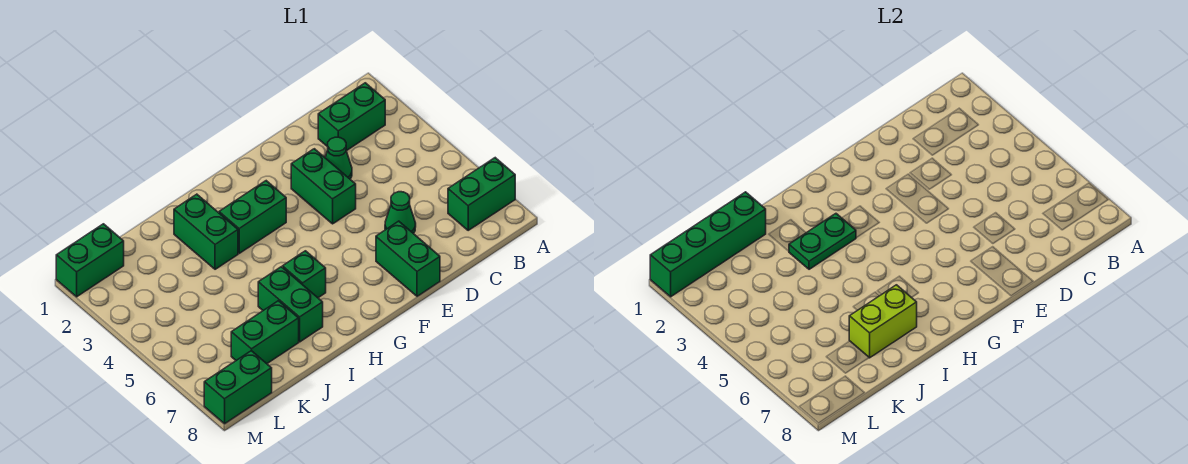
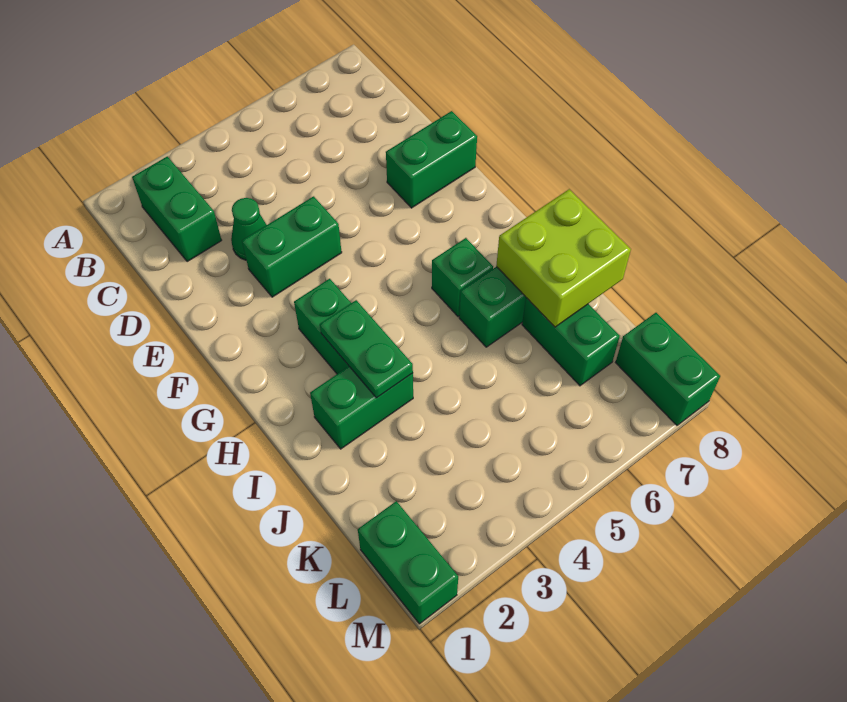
green brick A7:B7 level 1 -> none
green cone D6 level 1 -> none
lime brick I7:J7 level 2 -> lime brick I7:J8 level 2
green brick J1:M1 level 2 -> none

